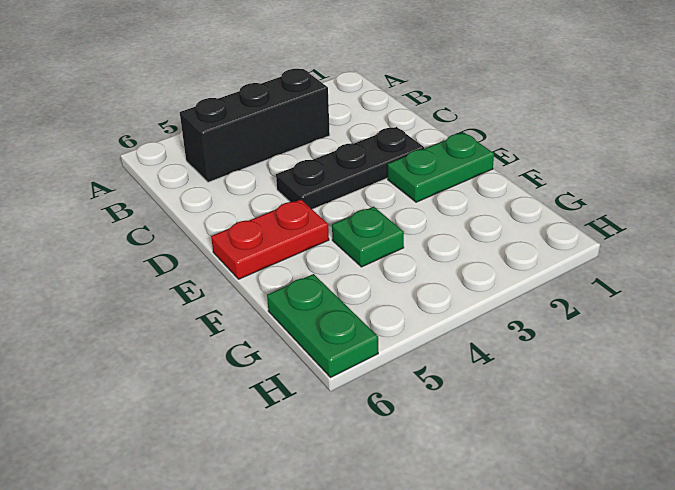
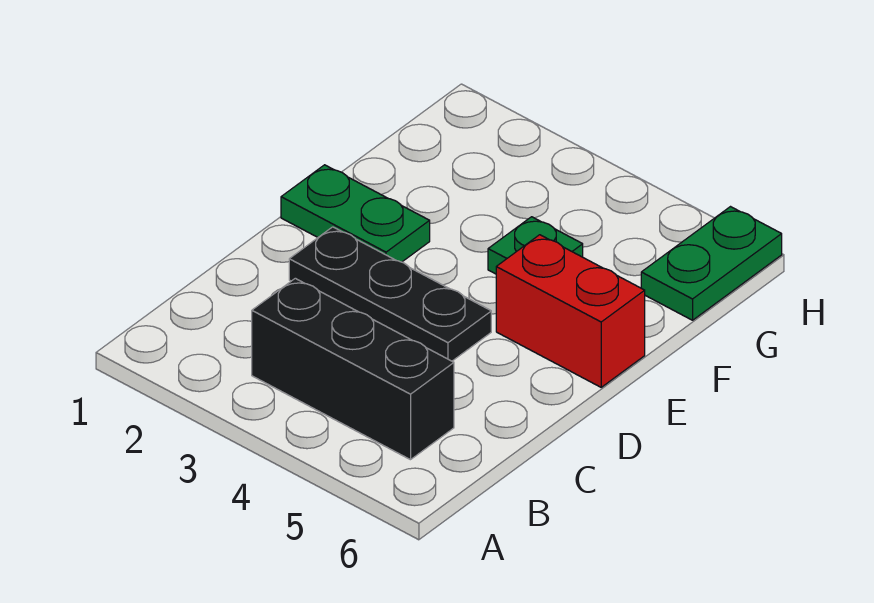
red plate E5:E6 level 1 -> red brick E5:E6 level 1

